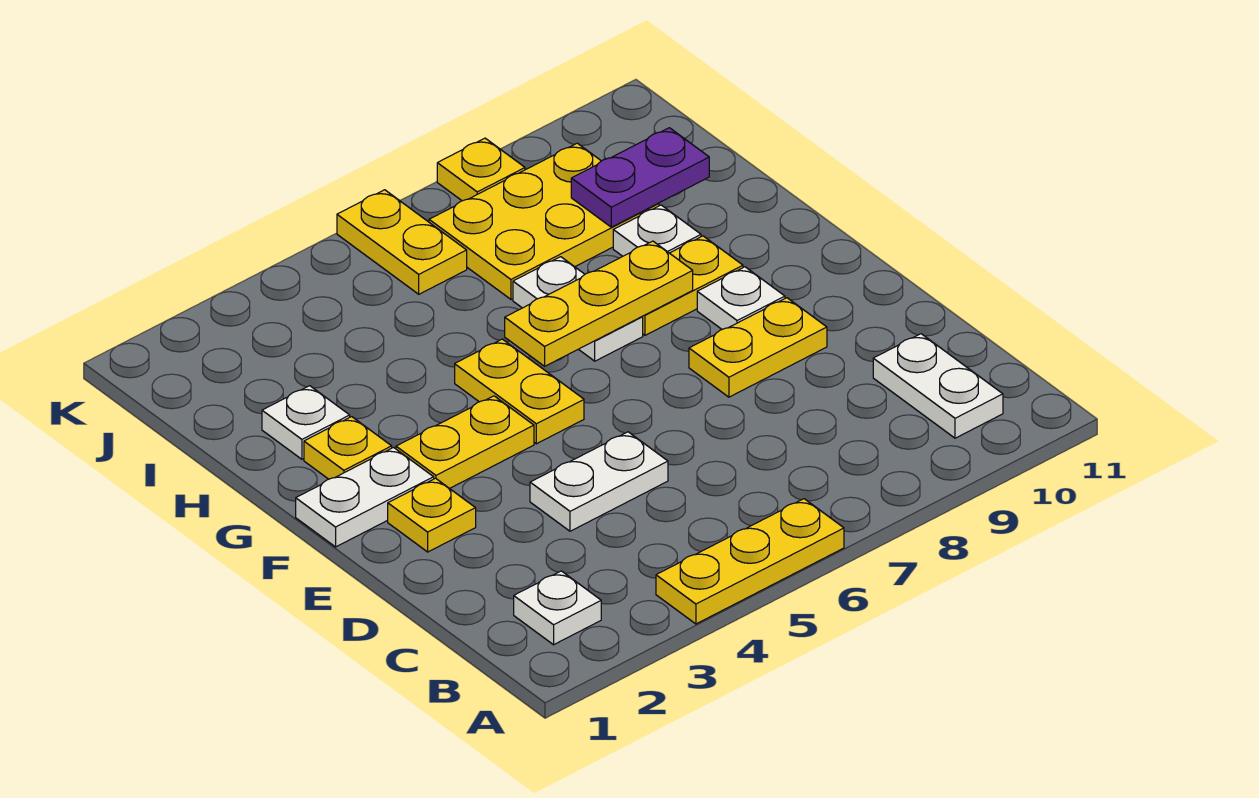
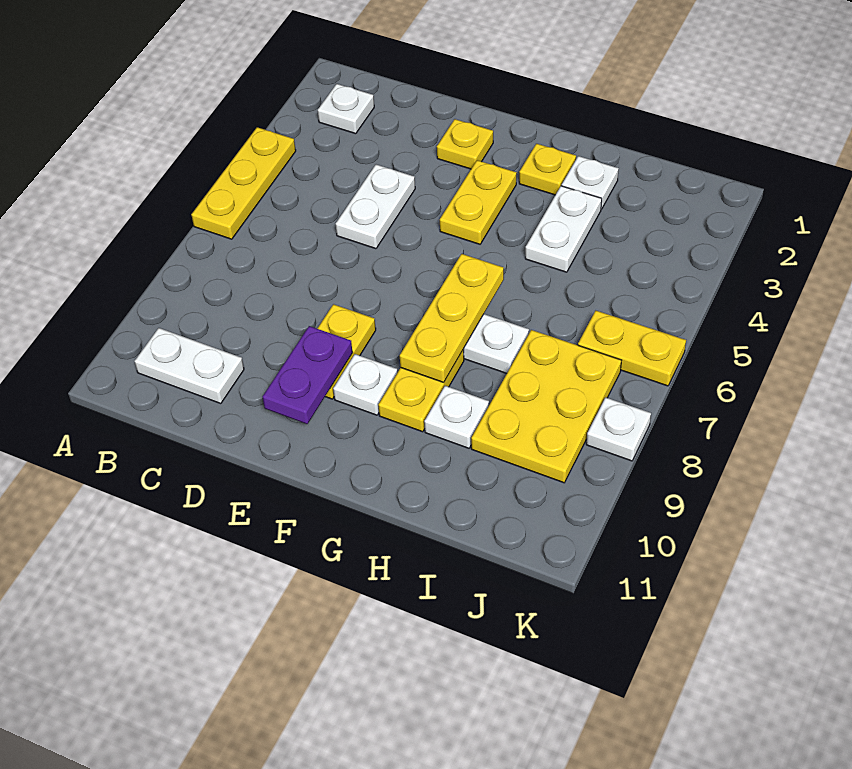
white plate F1:F2 level 1 -> white plate H3:H4 level 1
yellow plate F5:G5 level 1 -> none
purple plate I9:I10 level 2 -> purple plate E9:E10 level 2
yellow plate K8 level 1 -> white plate K8 level 1

